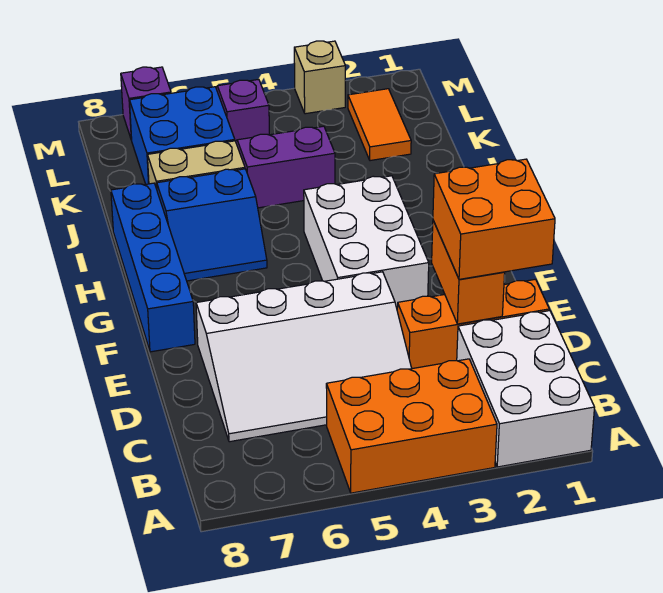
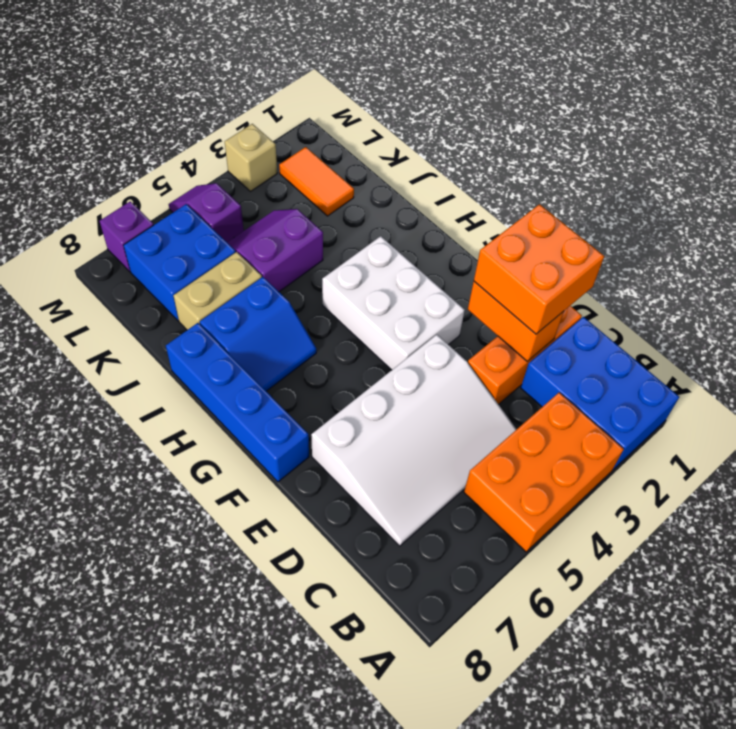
white brick A1:C2 level 1 -> blue brick A1:C2 level 1

